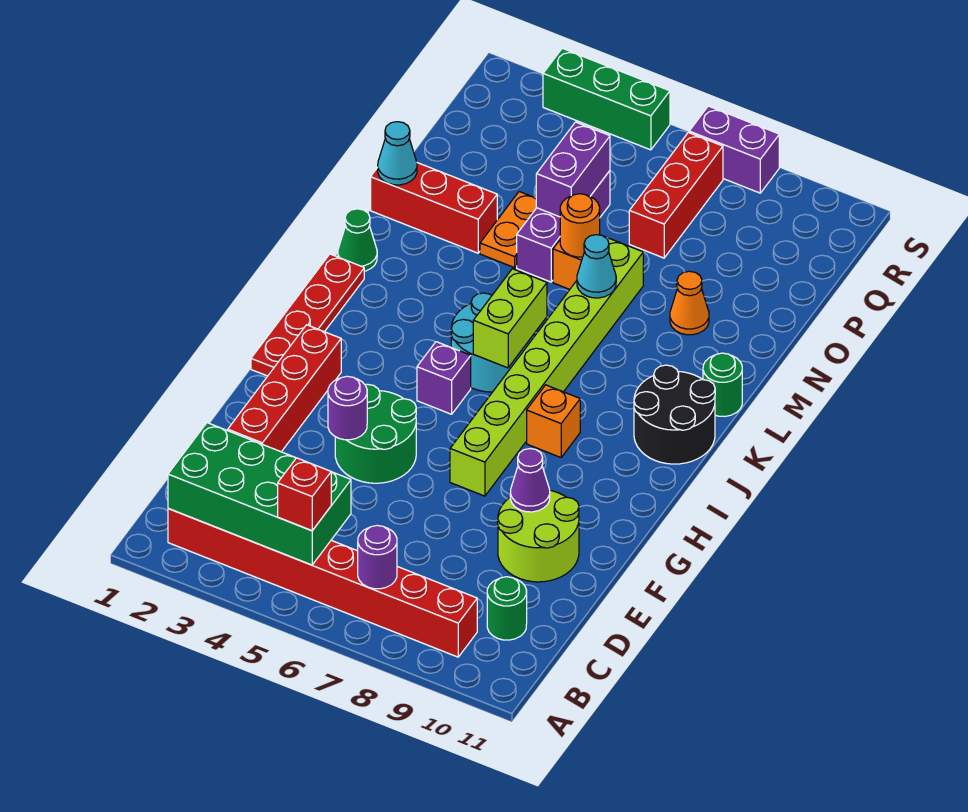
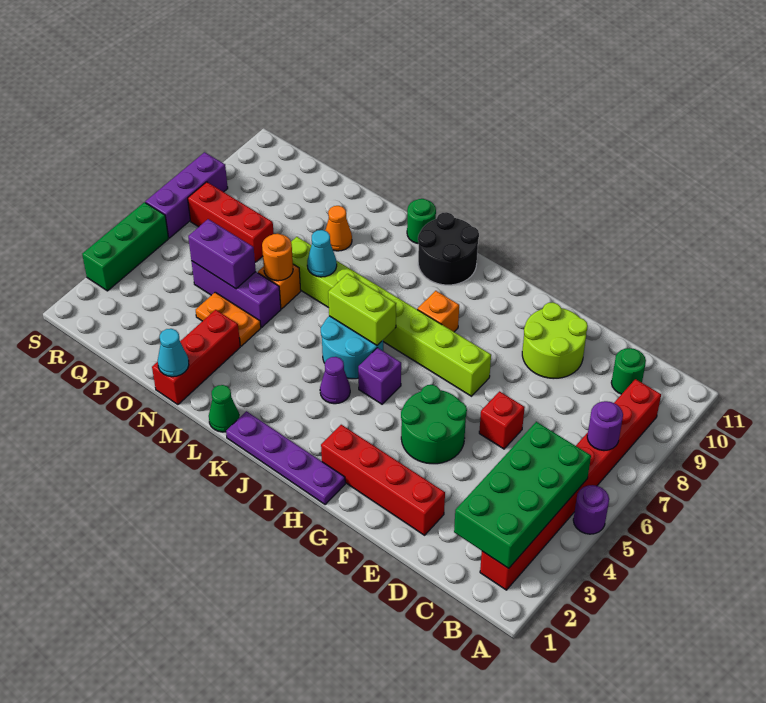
red brick B5 level 3 -> red brick E6 level 1
purple round brick F4 level 2 -> purple round brick A5 level 1
purple cone F9 level 2 -> purple cone J4 level 1
red plate H1:K1 level 1 -> purple plate H1:K1 level 1
purple brick S7:S8 level 1 -> purple brick S6:S8 level 1

